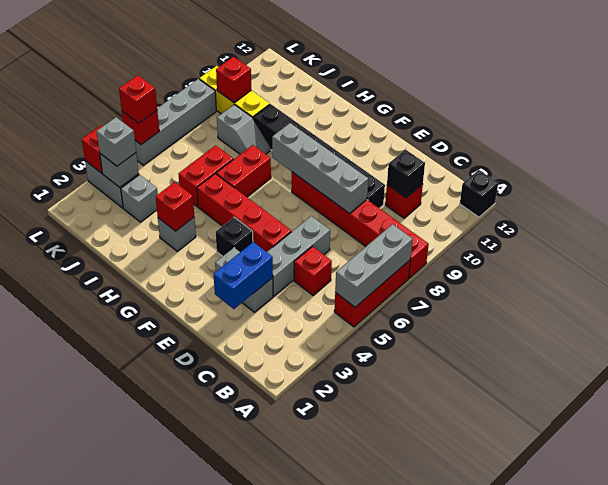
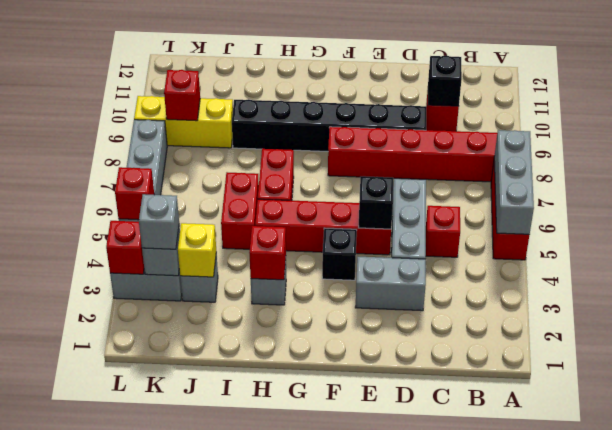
black brick A12 level 1 -> black brick E5 level 2
blue brick D2:D3 level 2 -> none
grey brick D8:G8 level 2 -> none
grey slope I8:J8 level 1 top J -> none
none -> yellow brick J3 level 2
red brick L5 level 3 -> none

